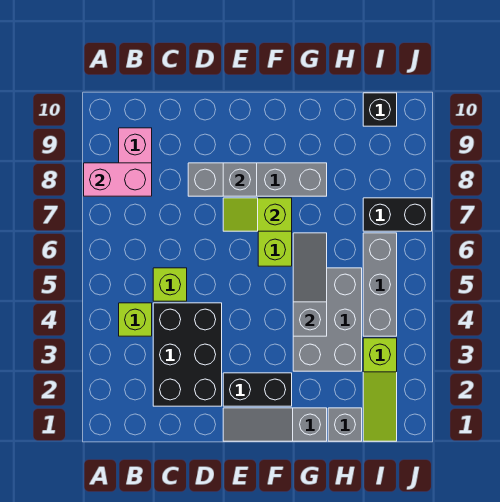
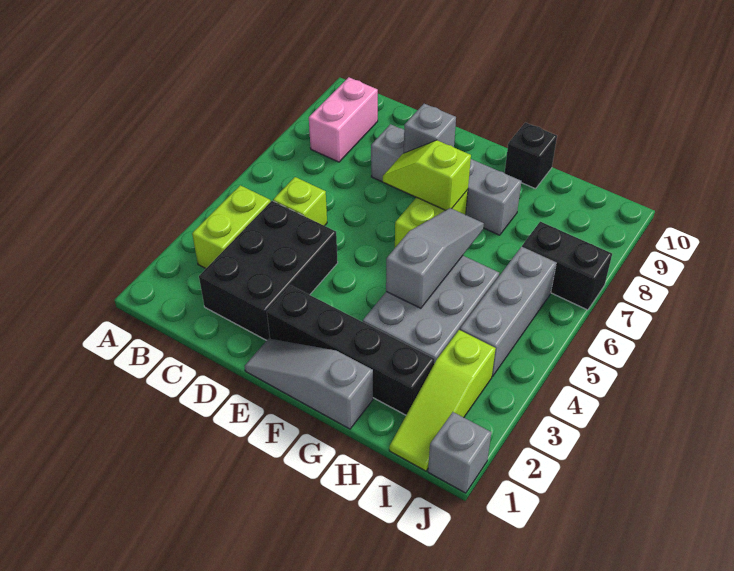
pink brick A8:B8 level 2 -> none
lime brick B4 level 1 -> lime brick B3:B4 level 1
black brick E2:F2 level 1 -> black brick E2:H2 level 1
grey brick H1 level 1 -> grey brick J1 level 1
black brick I10 level 1 -> black brick G10 level 1

